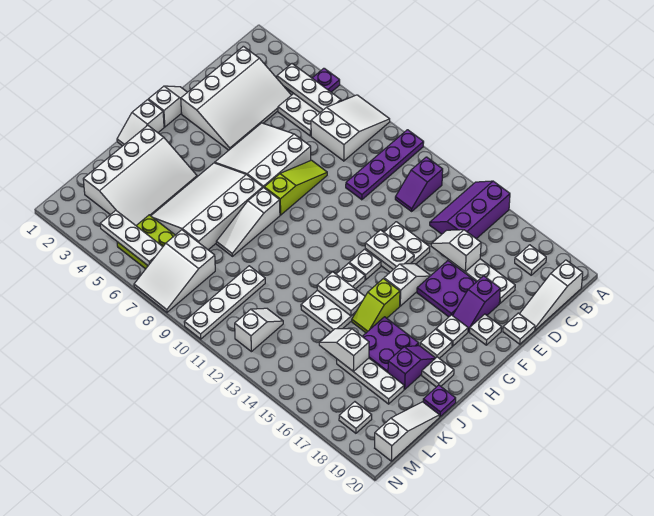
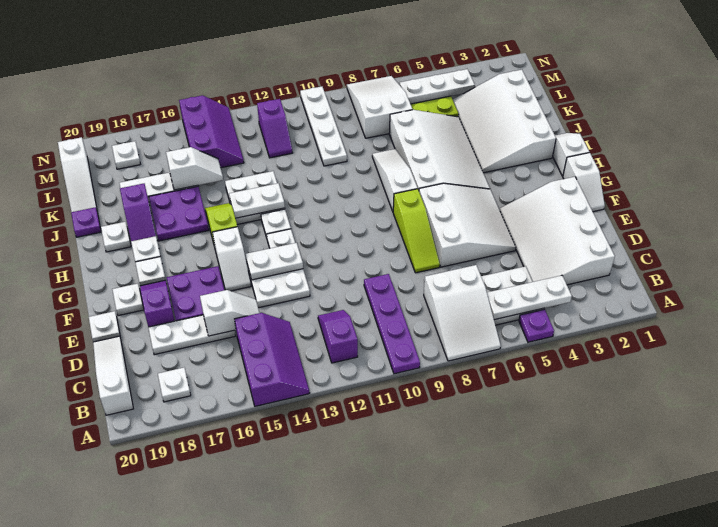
white slope L12:M12 level 1 top M -> purple slope L12:M12 level 1 top M
none -> purple slope L14:N15 level 1 top 15

